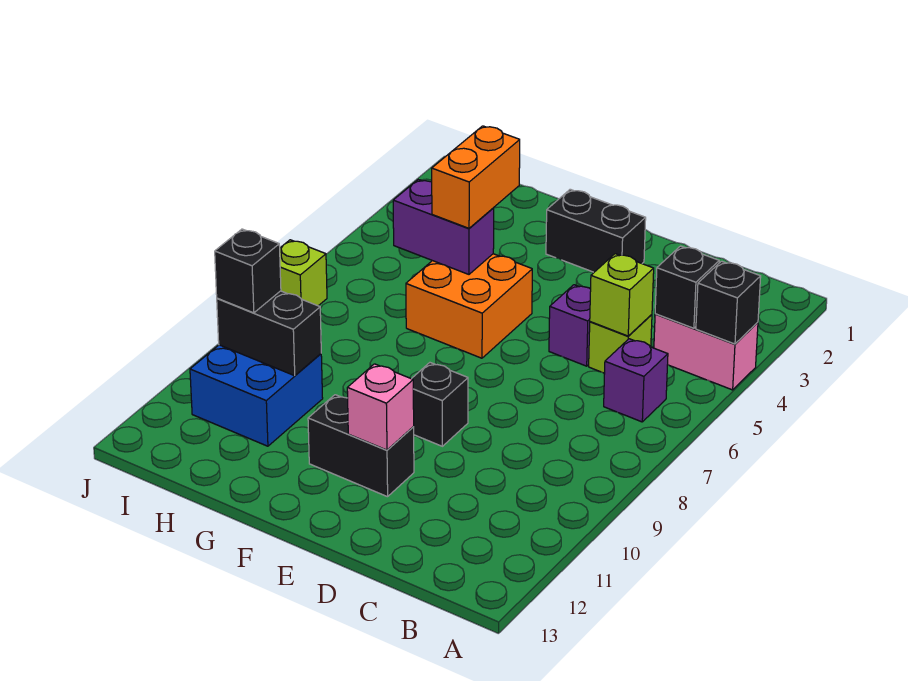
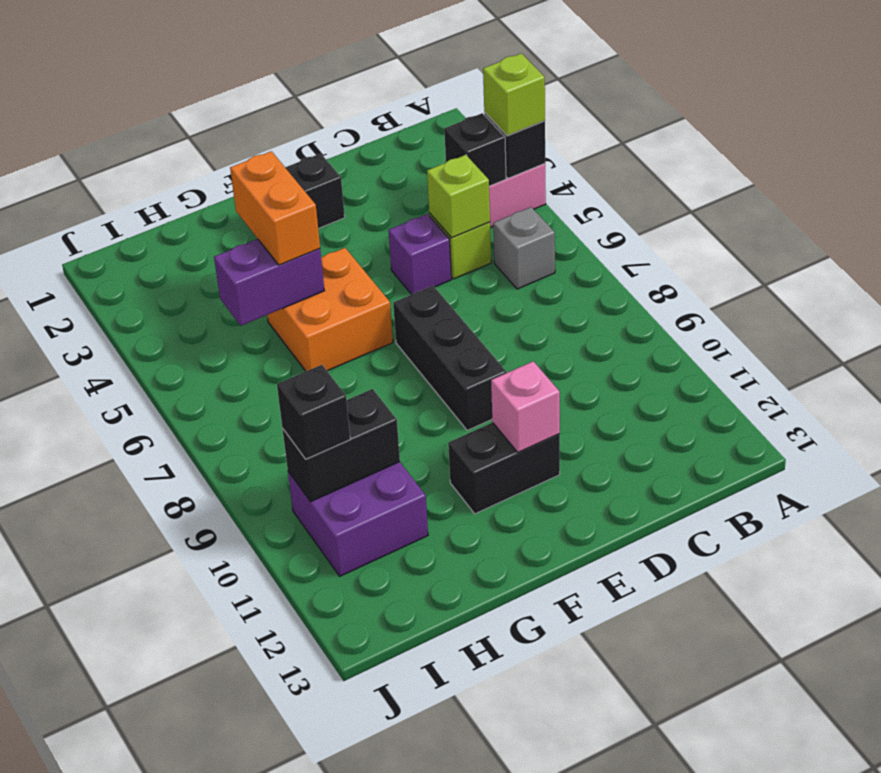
purple brick B6 level 1 -> grey brick B6 level 1
black brick E9 level 1 -> black brick E7:E9 level 1
blue brick H10:I11 level 1 -> purple brick H10:I11 level 1
lime brick J7 level 1 -> lime brick A4 level 3

